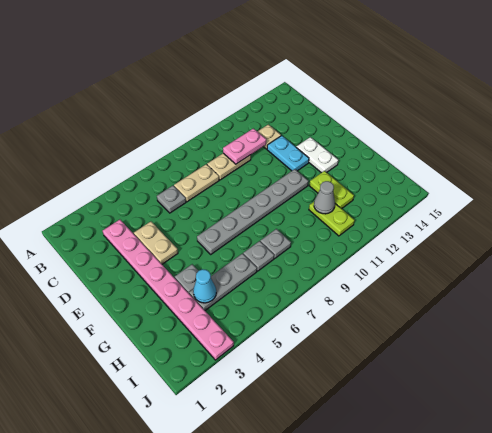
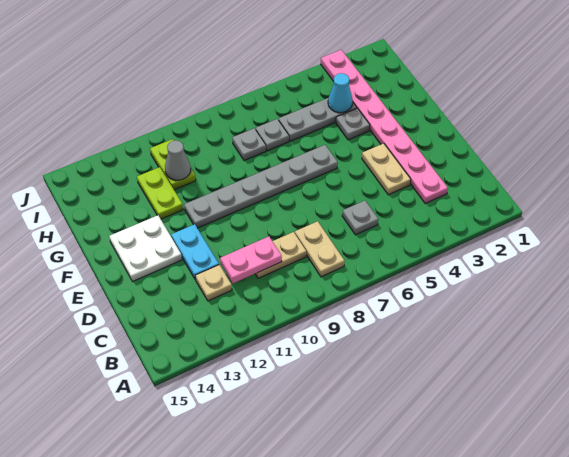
tan plate C7:C8 level 1 -> tan plate B8:C8 level 1
white plate E13:F13 level 1 -> white plate E13:F14 level 1

